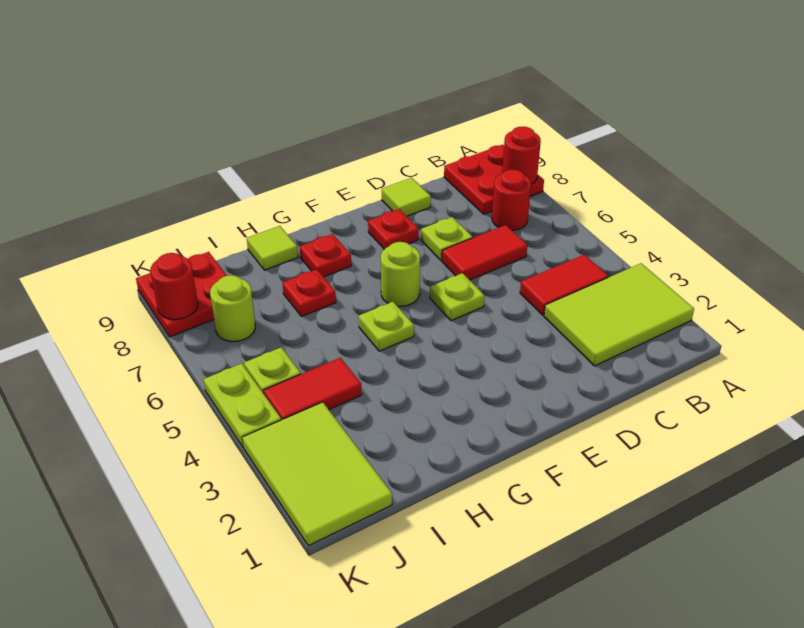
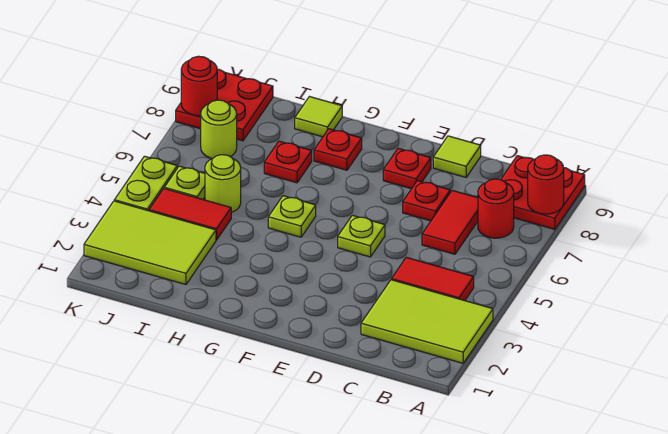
red tile C6:D6 level 1 -> red tile C6:C7 level 1
lime plate D7 level 1 -> red plate D7 level 1
lime round brick F6 level 1 -> lime round brick I5 level 1
lime tile J1:K3 level 1 -> lime tile I2:K3 level 1

